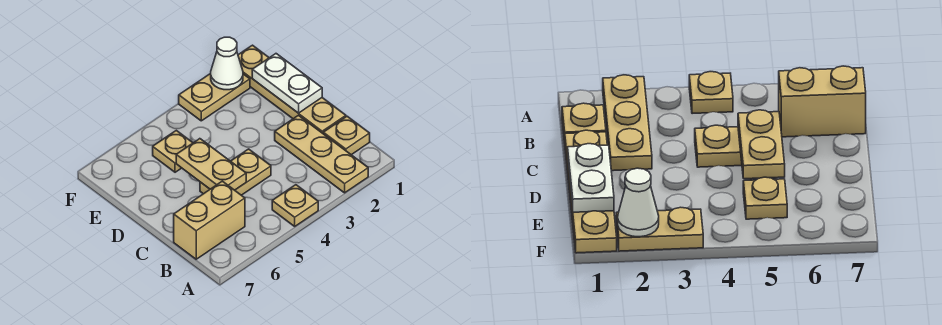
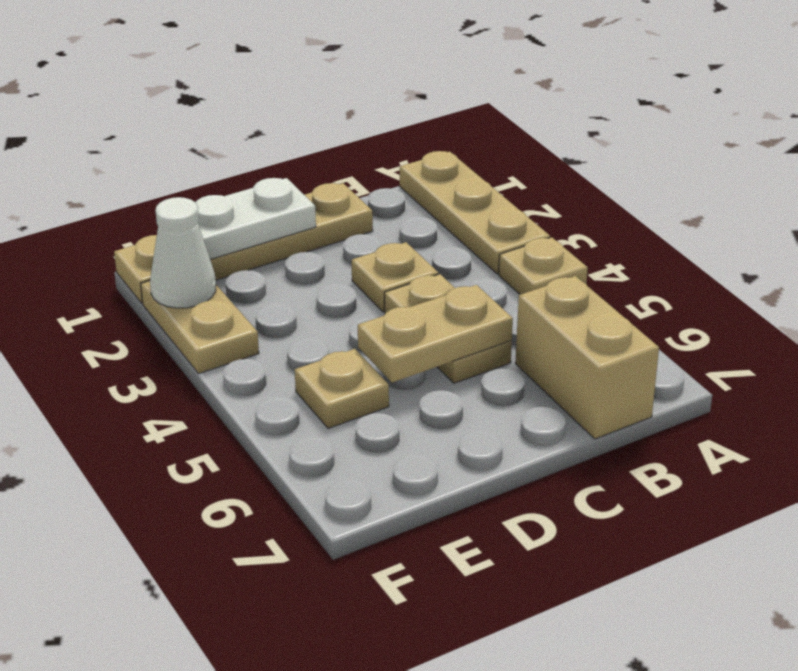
tan plate A2:C2 level 1 -> tan plate A1:A3 level 1
tan plate B1 level 1 -> tan plate C3 level 1

